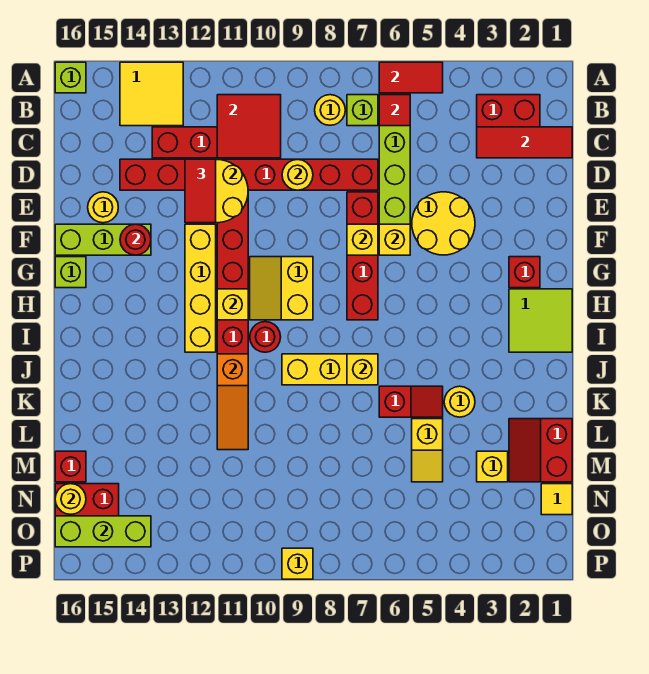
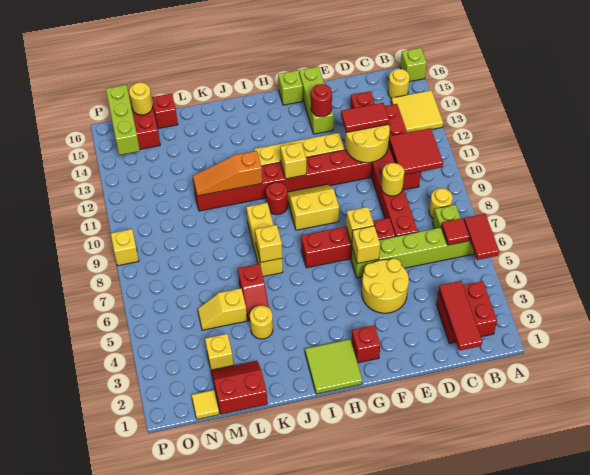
yellow round brick E15 level 1 -> yellow round brick B15 level 1

